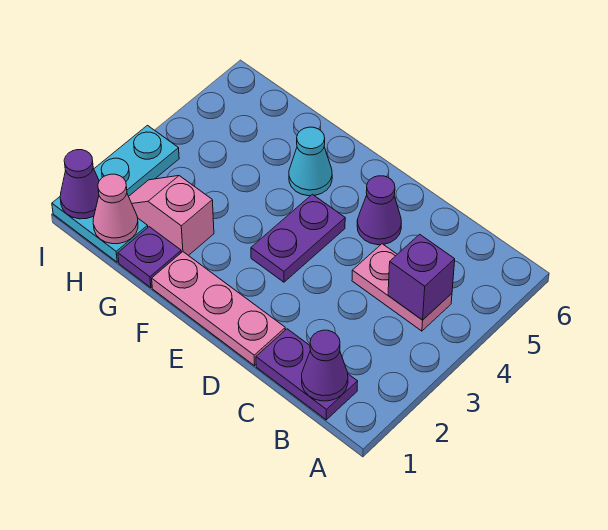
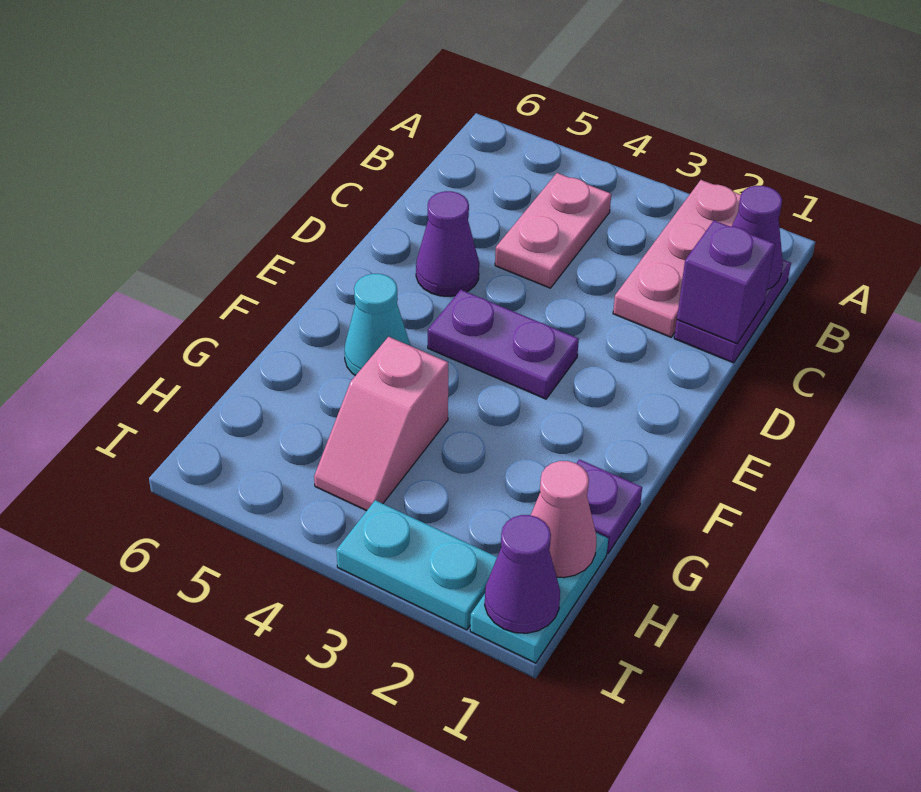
purple brick B4 level 2 -> purple brick C1 level 2
pink plate D1:F1 level 1 -> pink plate A2:C2 level 1
pink slope G2:H2 level 1 top G -> pink slope G4:H4 level 1 top G

